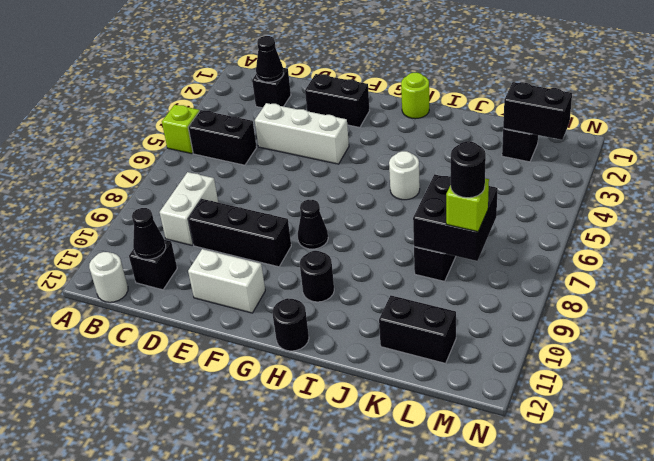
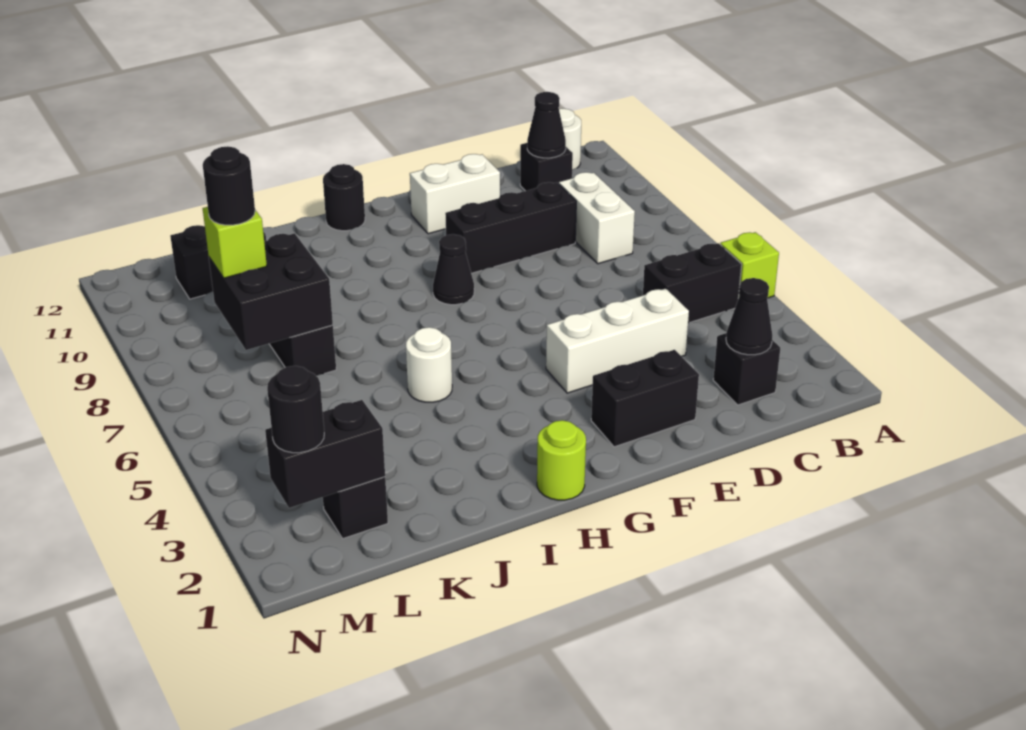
black round brick H10 level 1 -> black round brick M2 level 3

